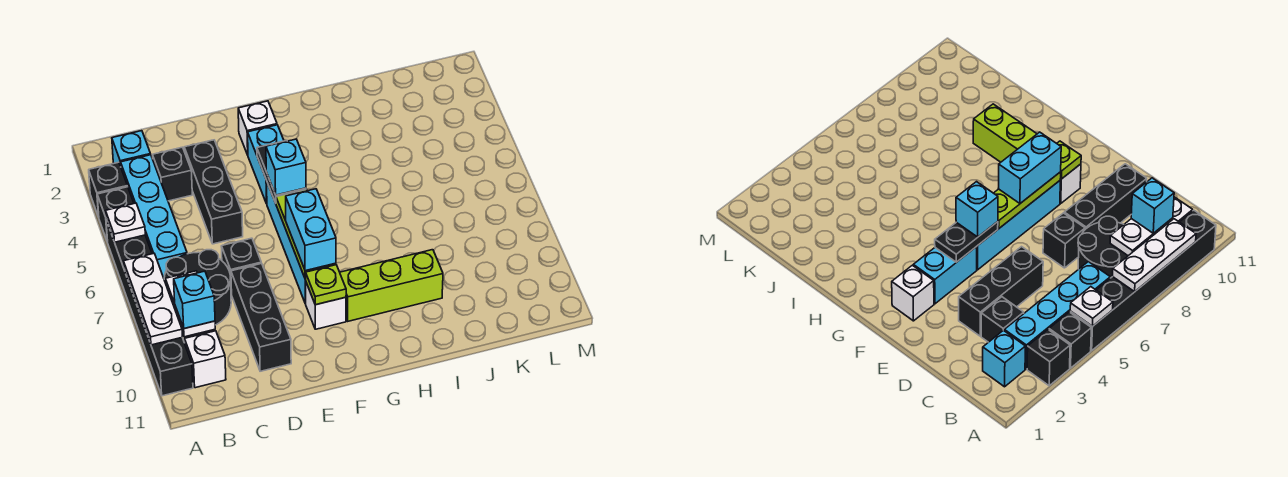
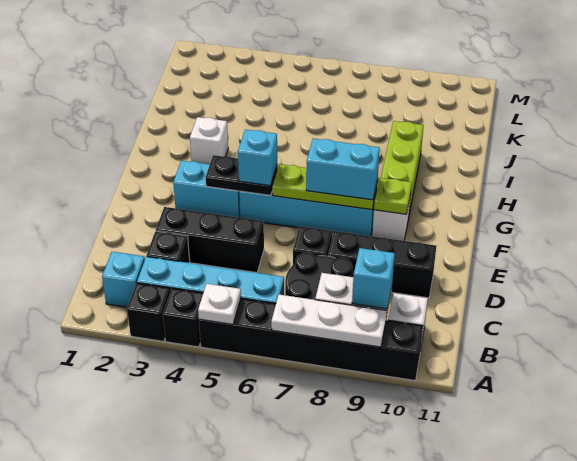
white brick F2 level 1 -> white brick H3 level 1

